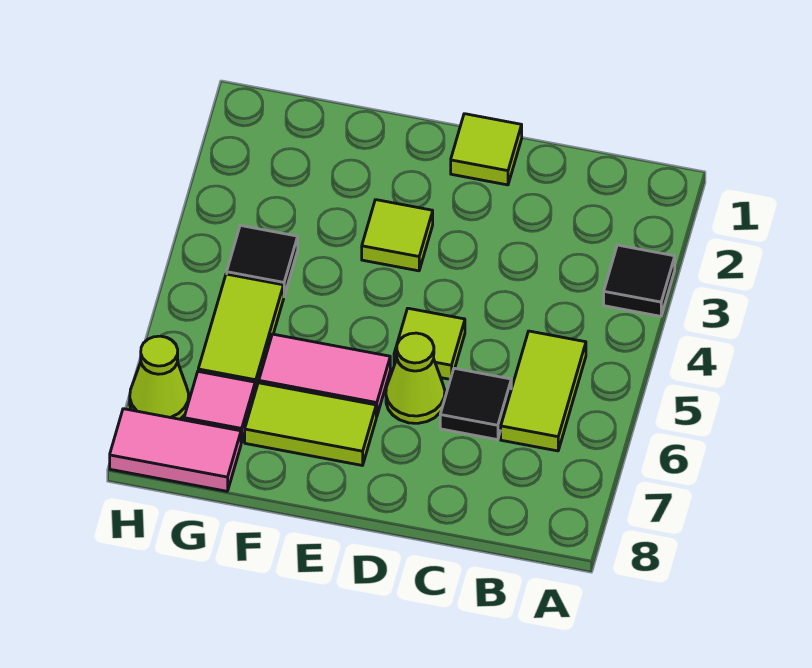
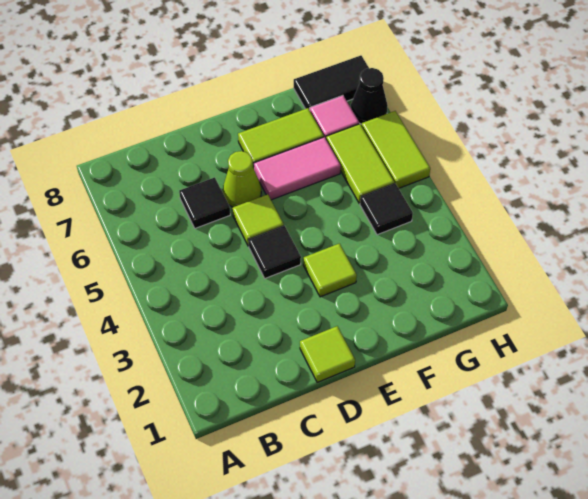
black tile A3 level 1 -> black tile D4 level 1
lime tile B5:B6 level 1 -> lime tile H5:H6 level 1
pink tile G8:H8 level 1 -> black tile G8:H8 level 1
lime cone H7 level 1 -> black cone H7 level 1

